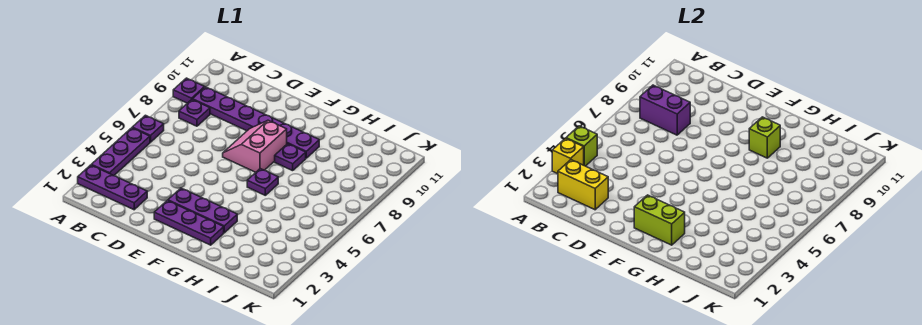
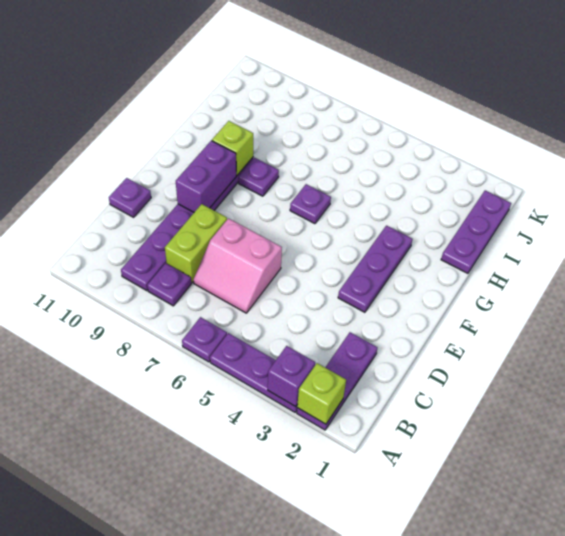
yellow brick A3 level 2 -> purple brick A3 level 2
lime brick A4 level 2 -> lime brick A2 level 2
purple plate A9 level 1 -> purple plate D11 level 1
yellow brick B2:C2 level 2 -> none
purple brick B8:C8 level 2 -> purple brick E9:F9 level 2
purple plate E2:G2 level 1 -> purple plate H1:J1 level 1
pink slope E7:F8 level 1 top F -> pink slope C6:D7 level 1 top D
lime brick F2:G2 level 2 -> lime brick C8:D8 level 1

